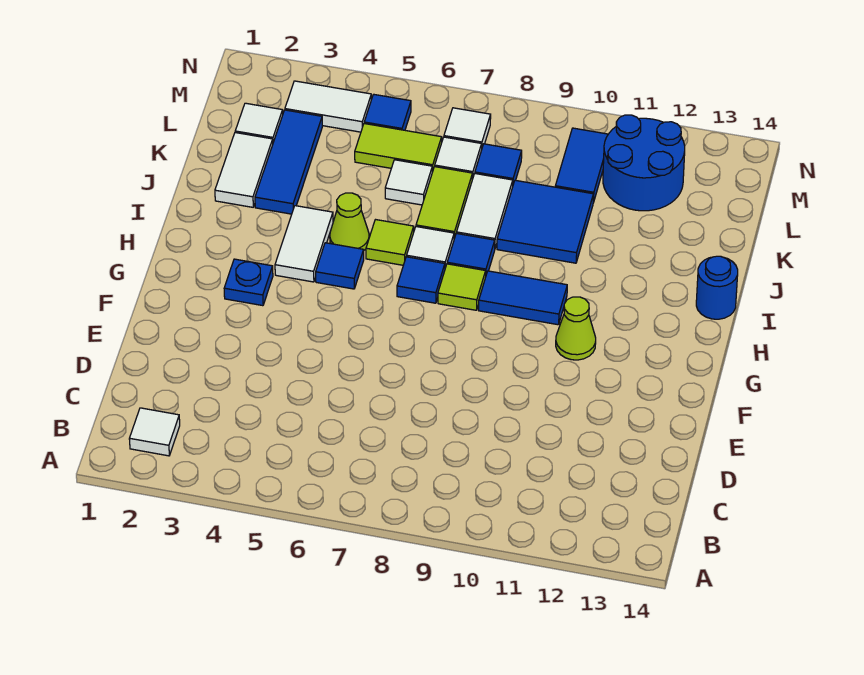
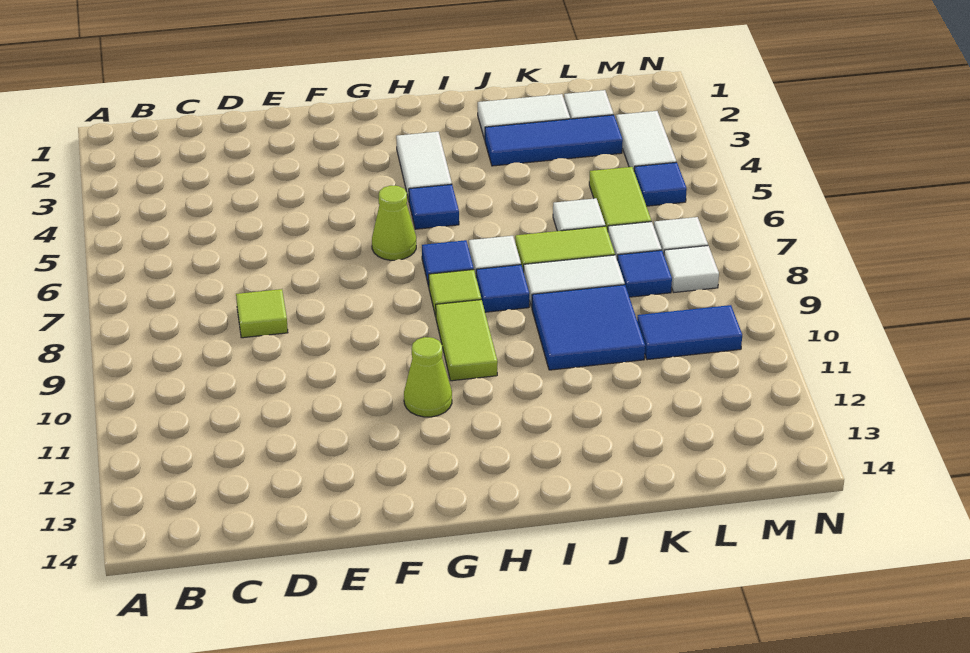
white tile B2 level 1 -> white tile M8 level 1
blue plate G3 level 1 -> none
white tile H4:I4 level 1 -> white tile H3:H4 level 1
blue tile H9:H10 level 1 -> lime tile H9:H10 level 1
lime cone I5 level 1 -> lime cone G6 level 1
lime tile I6 level 1 -> lime tile D8 level 1
blue round brick I14 level 1 -> none
blue round brick L11:M12 level 1 -> none

